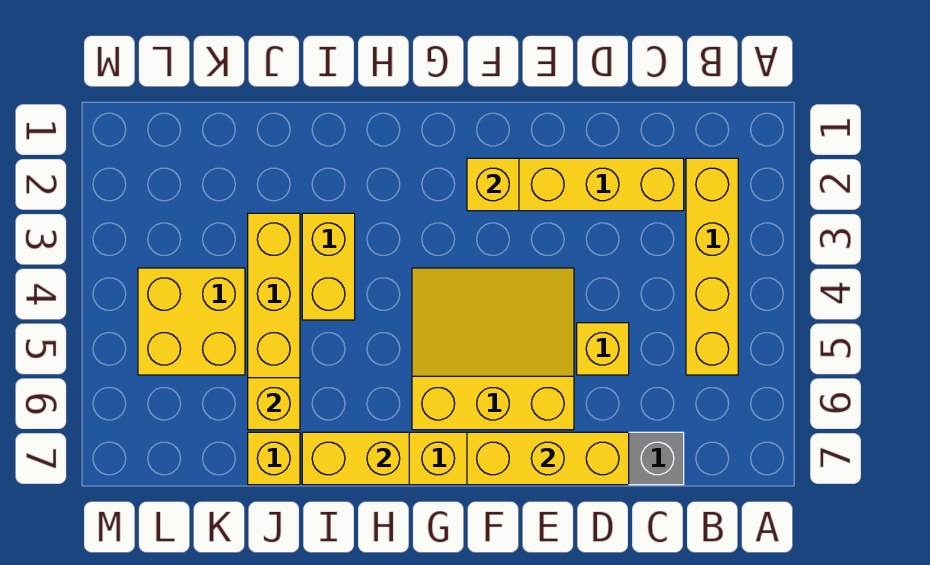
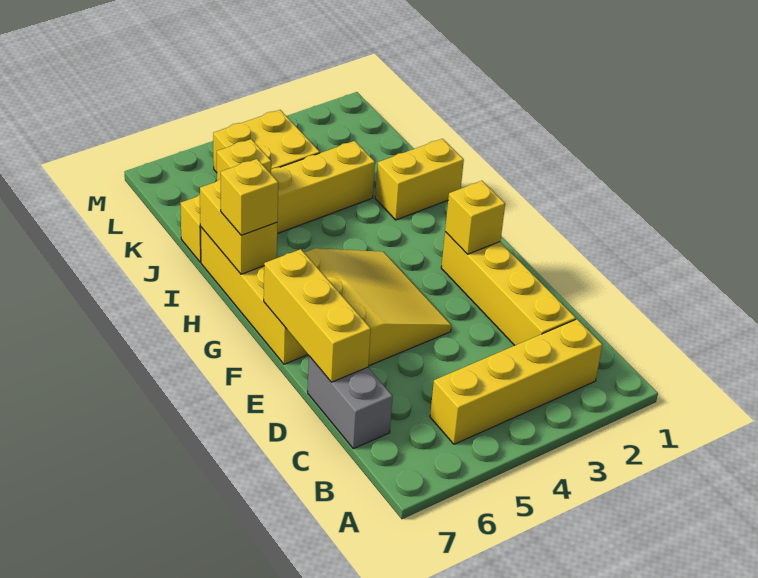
yellow brick D5 level 1 -> yellow brick H7 level 3
yellow brick I3:I4 level 1 -> yellow brick I1:I2 level 1

